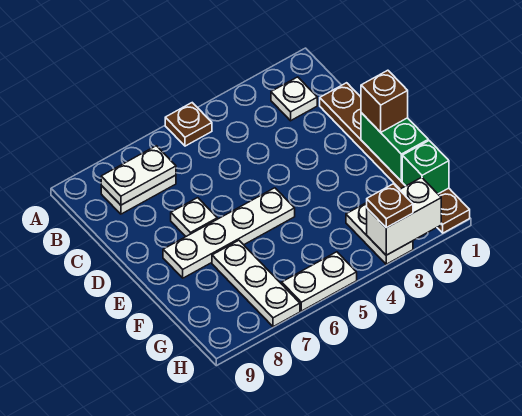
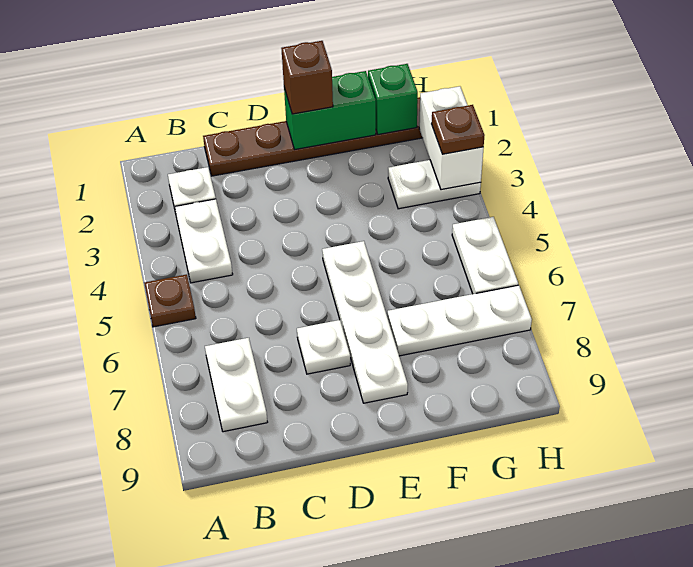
white plate B7:B8 level 2 -> white plate B3:B4 level 1

